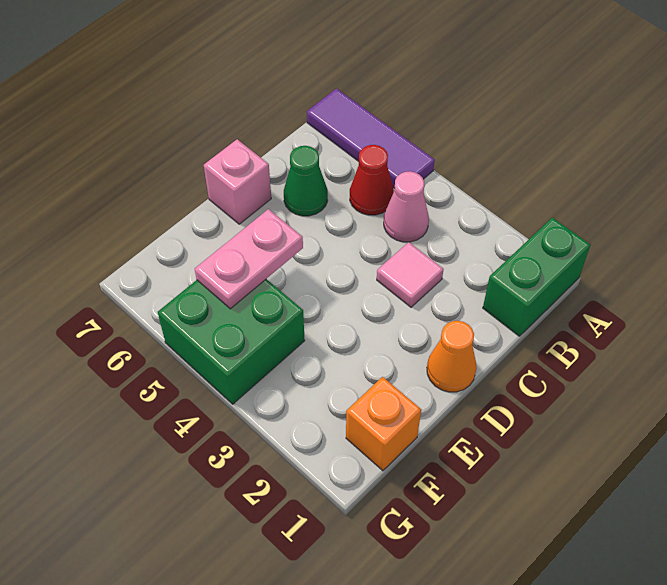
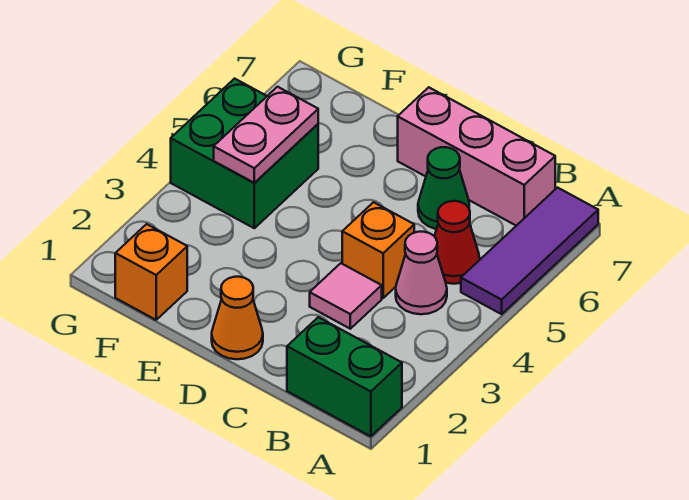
none -> orange brick C4 level 1
pink brick D7 level 1 -> pink brick B7:D7 level 1
pink plate E5:F5 level 2 -> pink plate F4:F5 level 2

